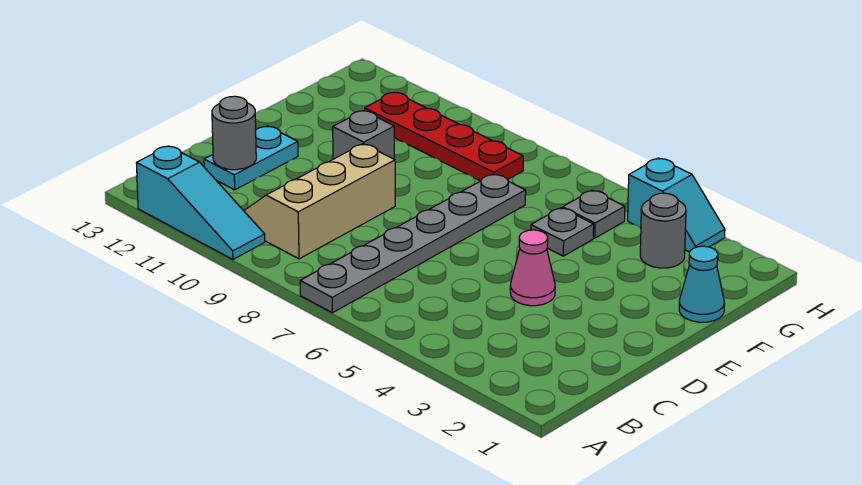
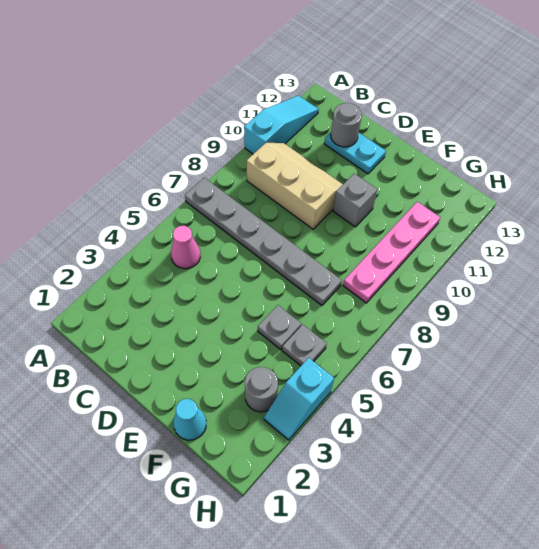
cyan slope A10:A12 level 1 top 12 -> cyan slope A10:A12 level 1 top 10
pink cone D4 level 1 -> pink cone B5 level 1
red plate G8:G11 level 1 -> pink plate G8:G11 level 1

